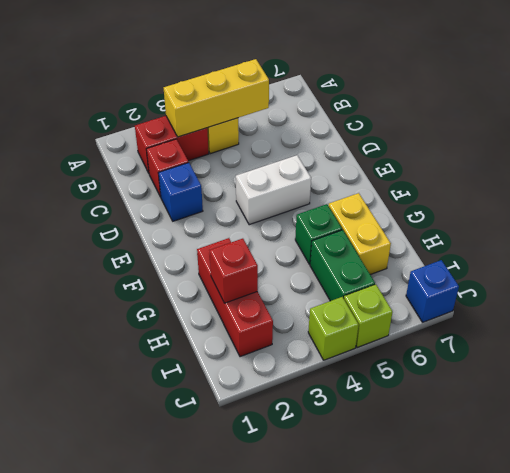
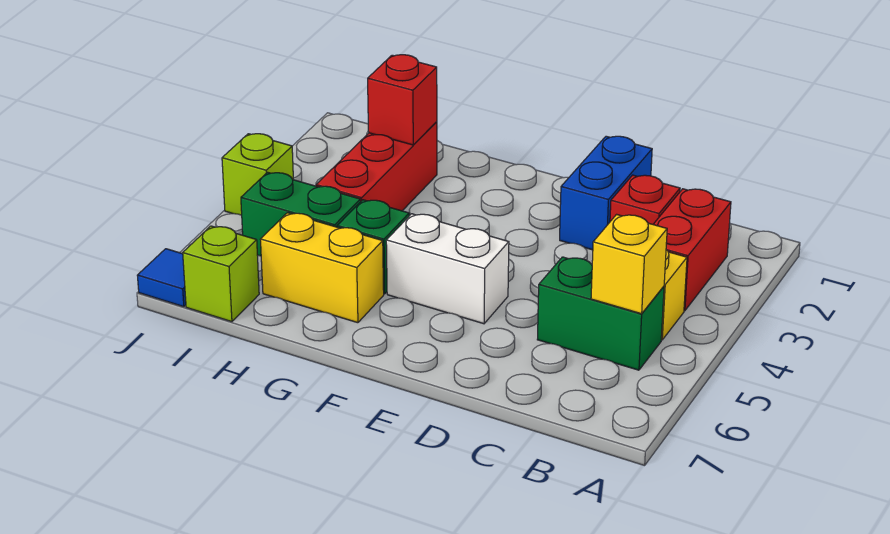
yellow brick B3:B5 level 2 -> yellow brick B5 level 2
none -> green brick B5:C5 level 1
blue brick D2 level 1 -> blue brick D1:D2 level 1
white brick E4:E5 level 1 -> white brick E5:F5 level 1
red brick G2:I2 level 1 -> red brick H2:H4 level 1
lime brick J5 level 1 -> lime brick I7 level 1
blue brick J7 level 1 -> blue tile J7 level 1

